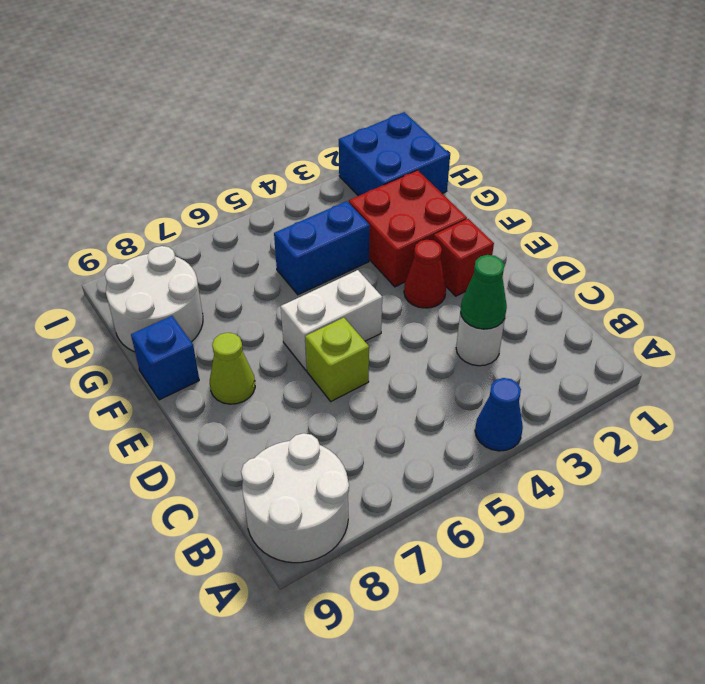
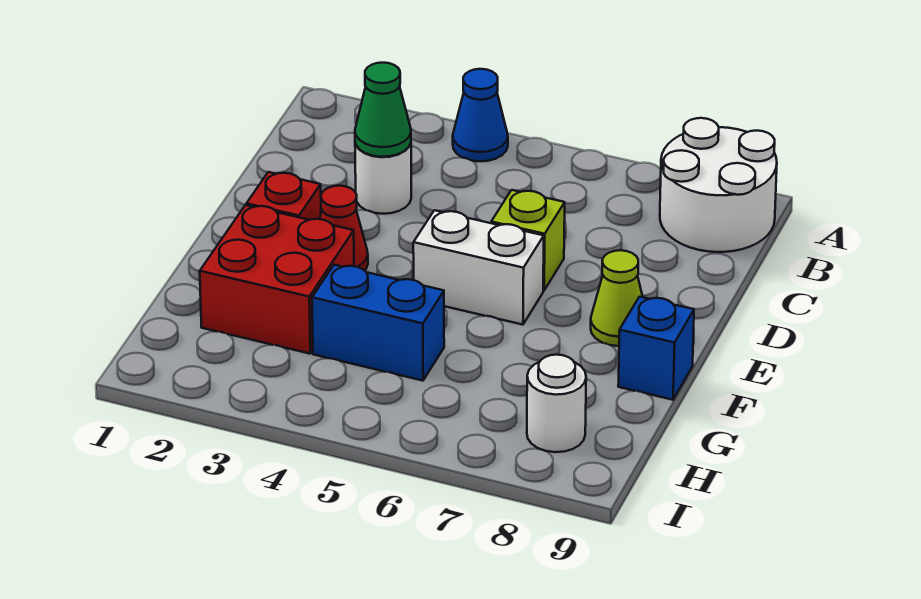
white round brick G8:H9 level 1 -> white round brick H8 level 1
blue brick H1:I2 level 1 -> none

